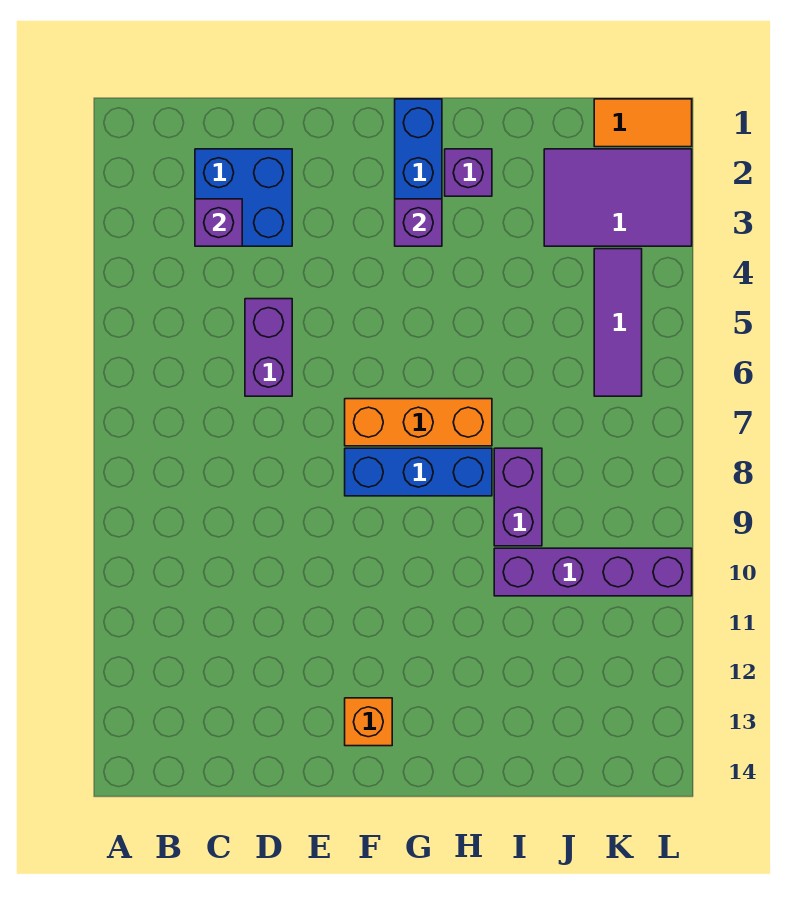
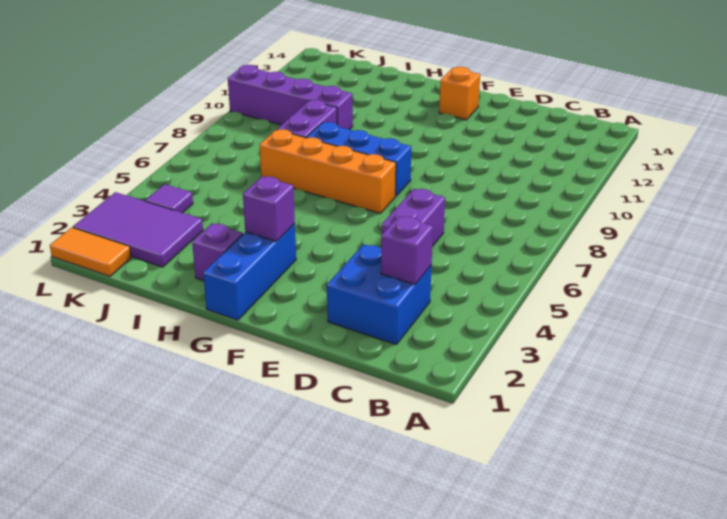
orange brick F7:H7 level 1 -> orange brick F7:I7 level 1
purple tile K4:K6 level 1 -> purple tile K4 level 1

